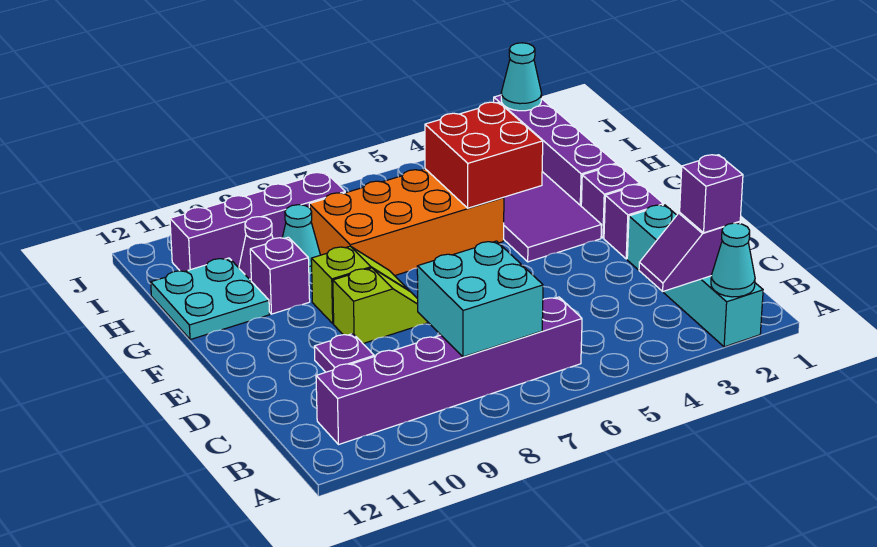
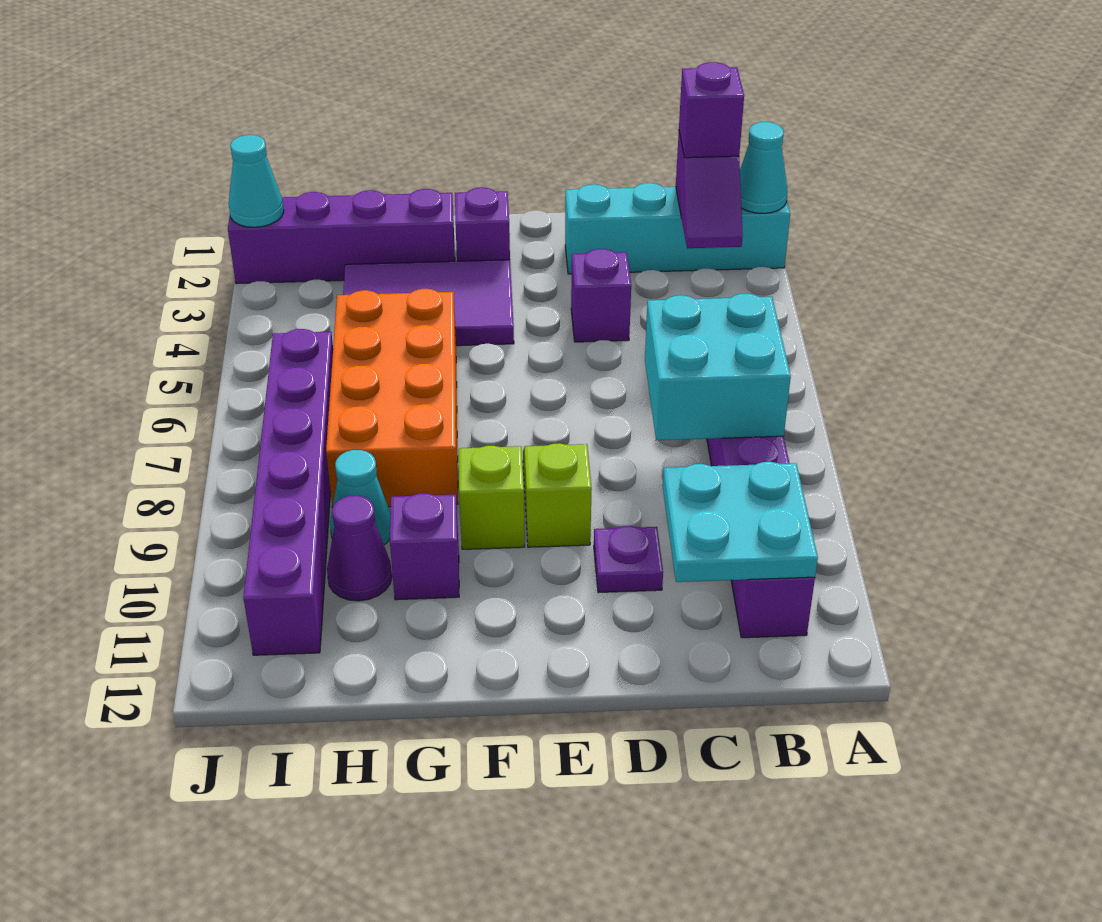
purple brick E2 level 1 -> purple brick D4 level 1
red brick G4:H5 level 2 -> none
cyan plate G11:H12 level 1 -> cyan plate B10:C11 level 2
purple brick I8:I11 level 1 -> purple brick I6:I11 level 1

